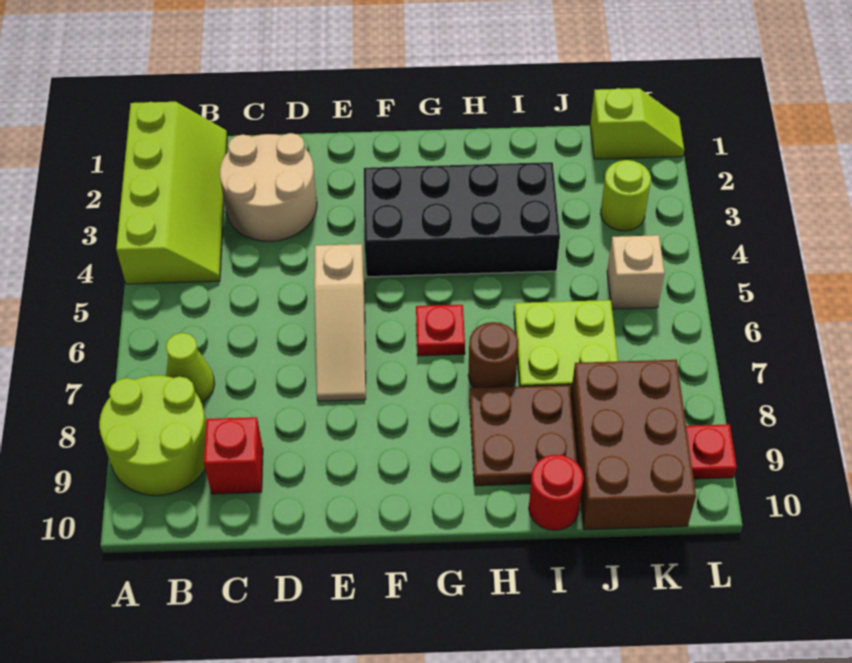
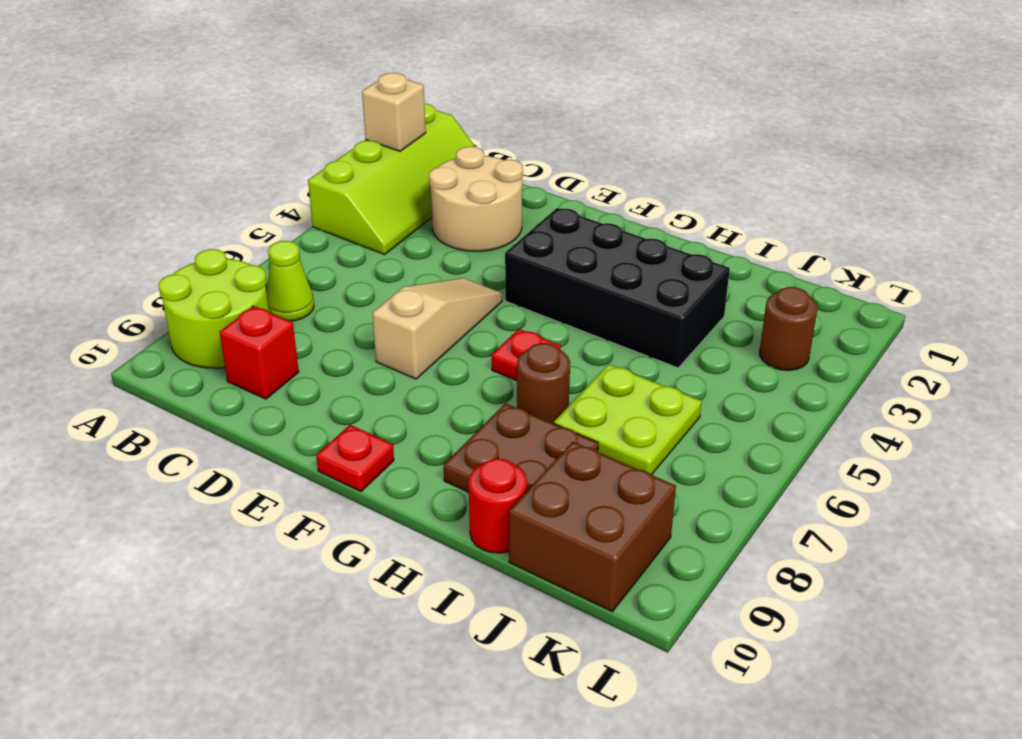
tan slope E5:E7 level 1 top 5 -> tan slope E5:E7 level 1 top 7
brown brick J8:K10 level 1 -> brown brick J9:K10 level 1
lime slope K1:L1 level 1 top K -> none
lime round brick K3 level 1 -> brown round brick K3 level 1
tan brick K5 level 1 -> tan brick A2 level 2
red plate L9 level 1 -> red plate F10 level 1

